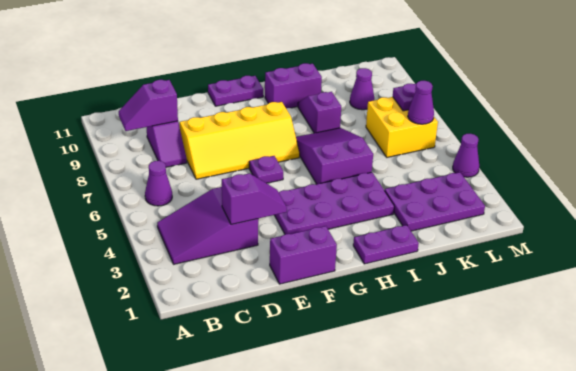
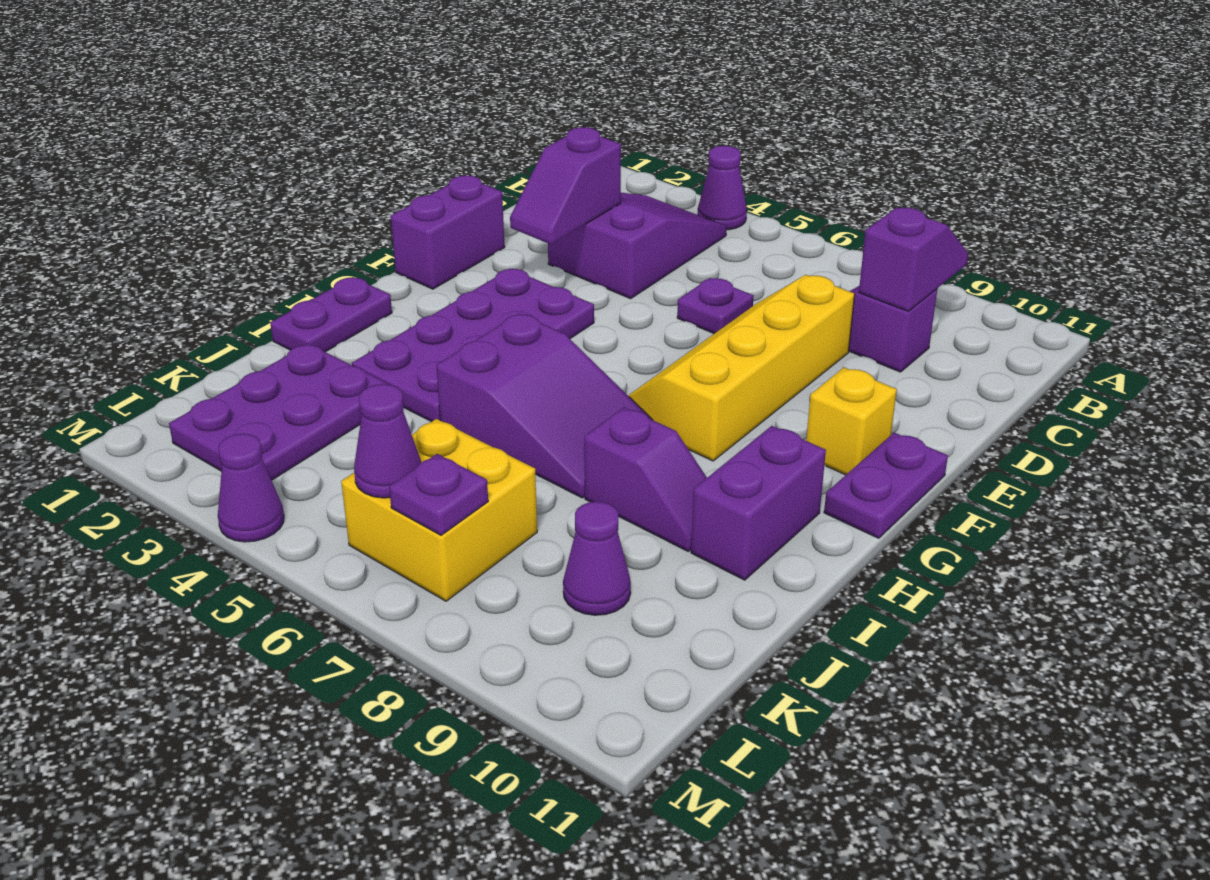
purple cone B6 level 1 -> purple cone A4 level 1
purple plate F6 level 1 -> purple plate D6 level 1
none -> yellow brick F10 level 1

